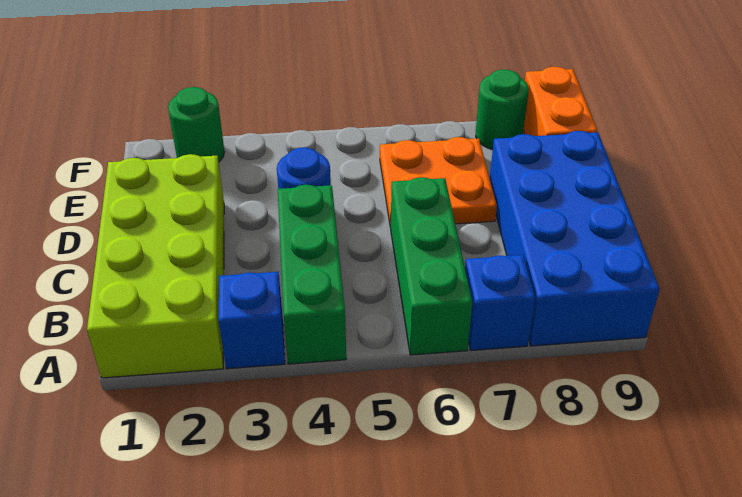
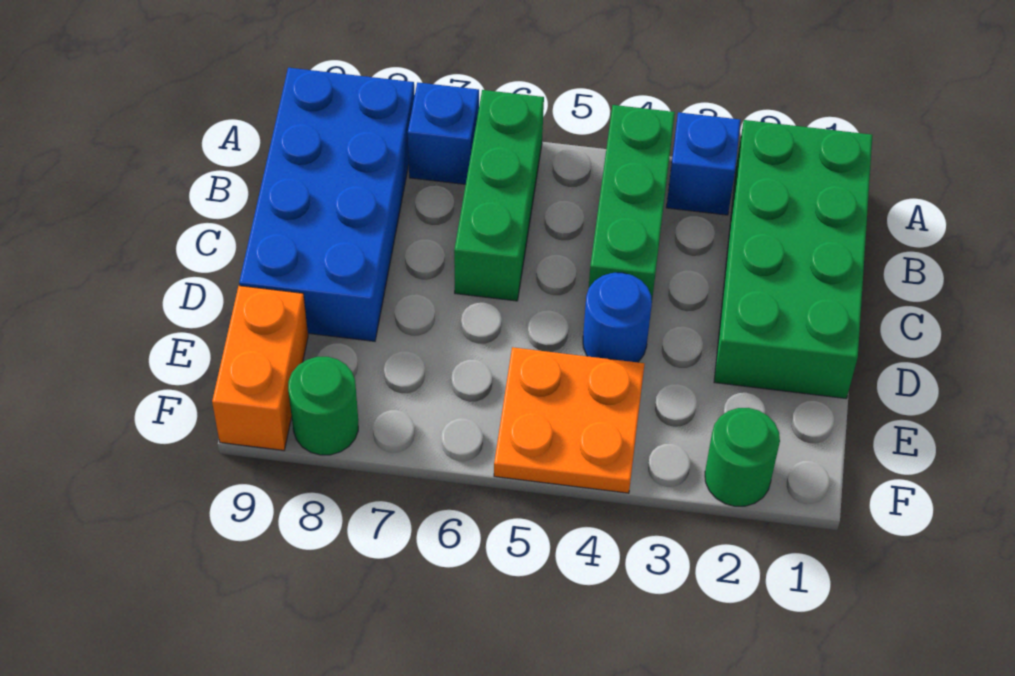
lime brick A1:D2 level 1 -> green brick A1:D2 level 1
orange plate D6:E7 level 1 -> orange plate E4:F5 level 1

